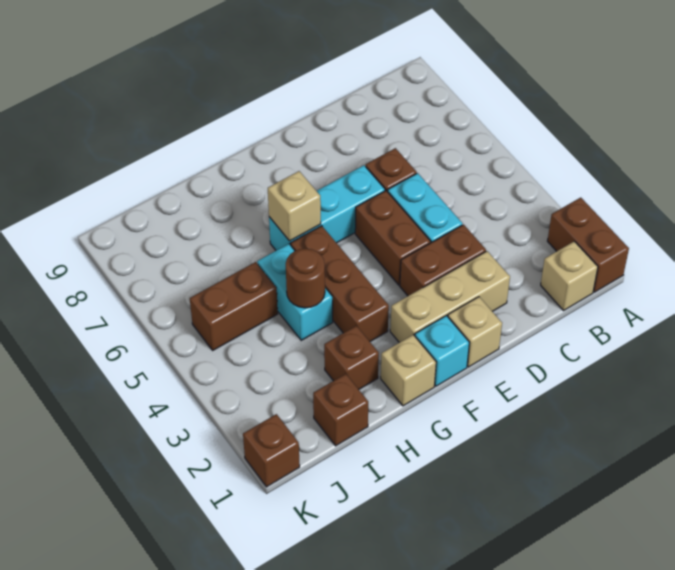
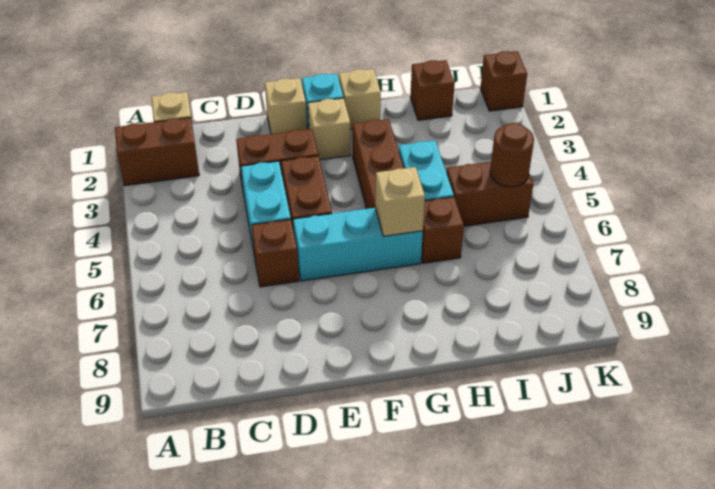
brown brick A1:A2 level 1 -> brown brick A2:B2 level 1
tan brick D2:F2 level 1 -> tan brick F2 level 1
brown brick H2 level 1 -> brown brick H6 level 1
brown round brick H4 level 2 -> brown round brick J5 level 2

